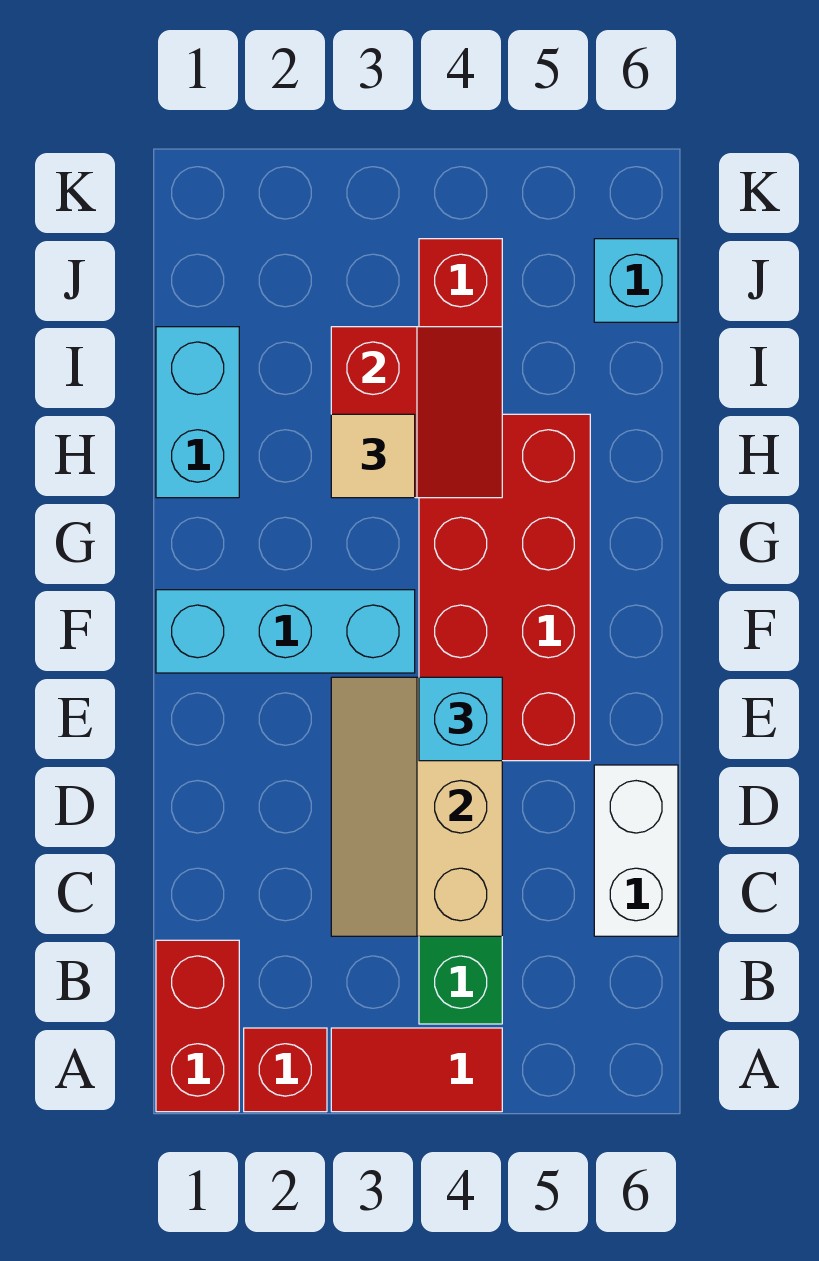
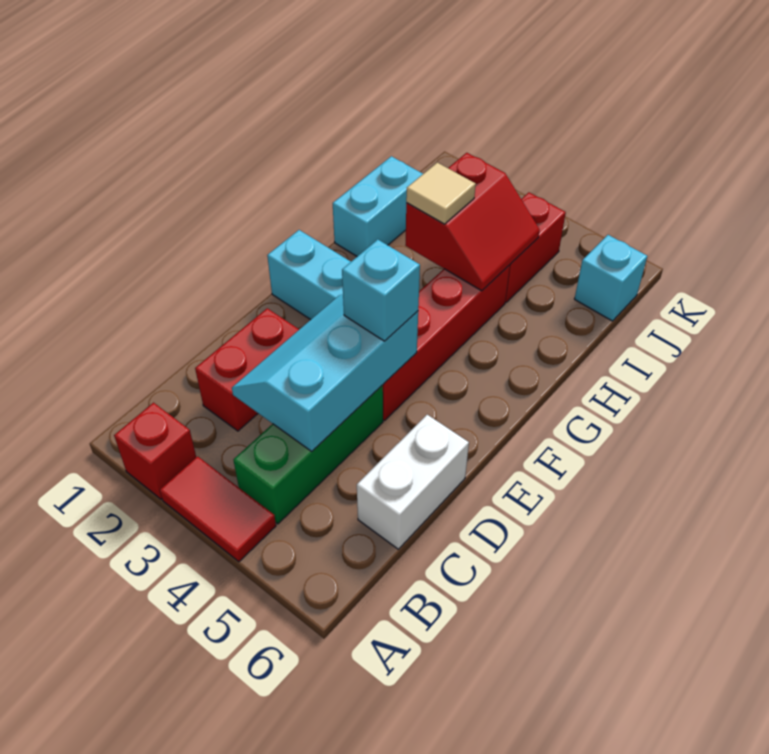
red brick A1:B1 level 1 -> red brick C2:D2 level 1
tan slope C3:E4 level 2 top 4 -> cyan slope C3:E4 level 2 top 4
red brick E4:H5 level 1 -> red brick E4:H4 level 1

